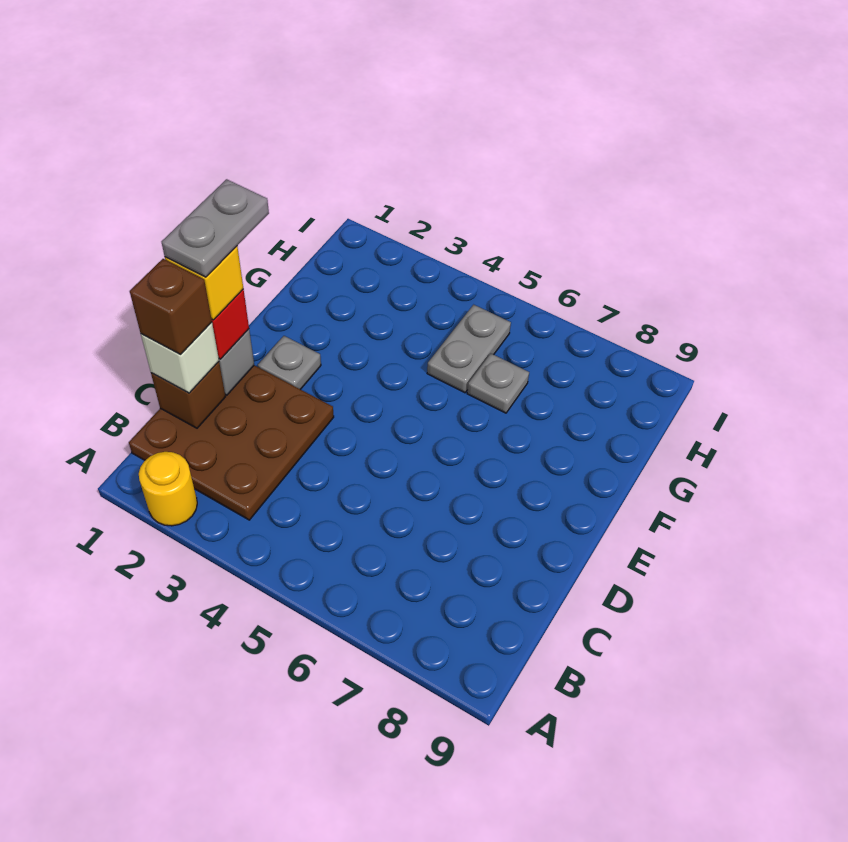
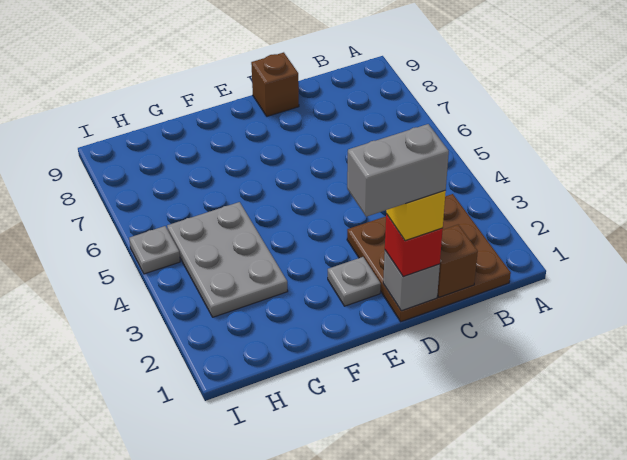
yellow round brick A2 level 1 -> none
white brick C1 level 3 -> none
brown brick C1 level 4 -> brown brick D9 level 1
grey plate D1:E1 level 5 -> grey brick D1:E1 level 5
grey plate G5:H5 level 1 -> grey plate G3:H5 level 1
grey plate G6 level 1 -> grey plate I5 level 1

